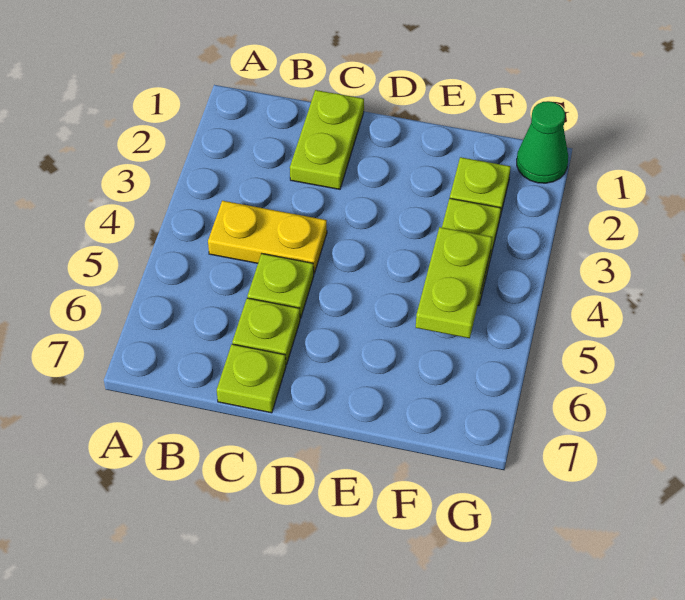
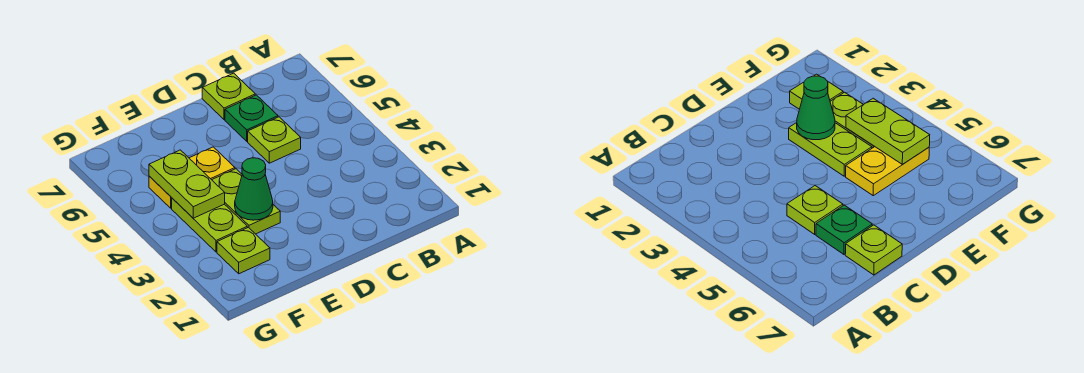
yellow plate B4:C4 level 1 -> yellow plate E5:F5 level 1
lime plate C1:C2 level 1 -> lime plate E3:E4 level 1
lime plate C6 level 1 -> green plate C6 level 1
green cone G1 level 1 -> green cone E3 level 2

